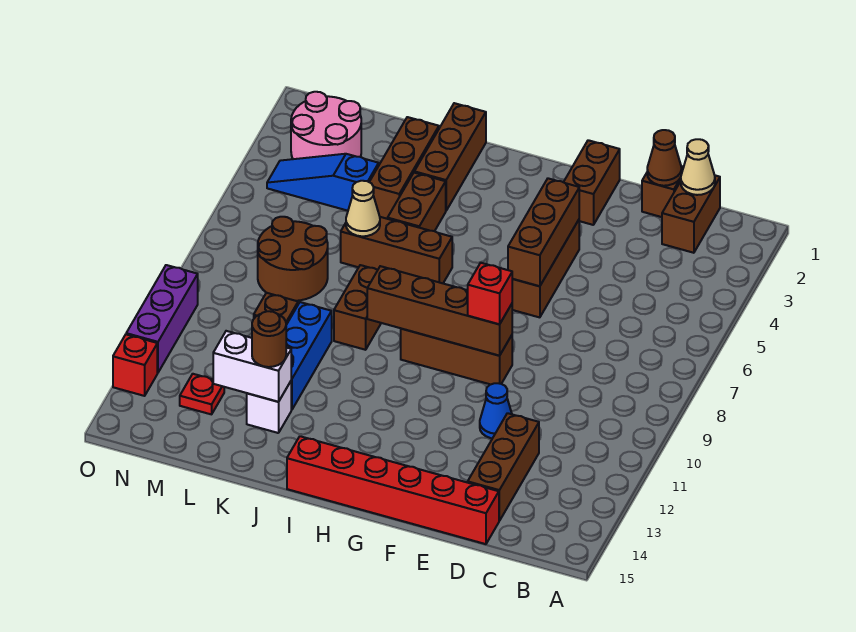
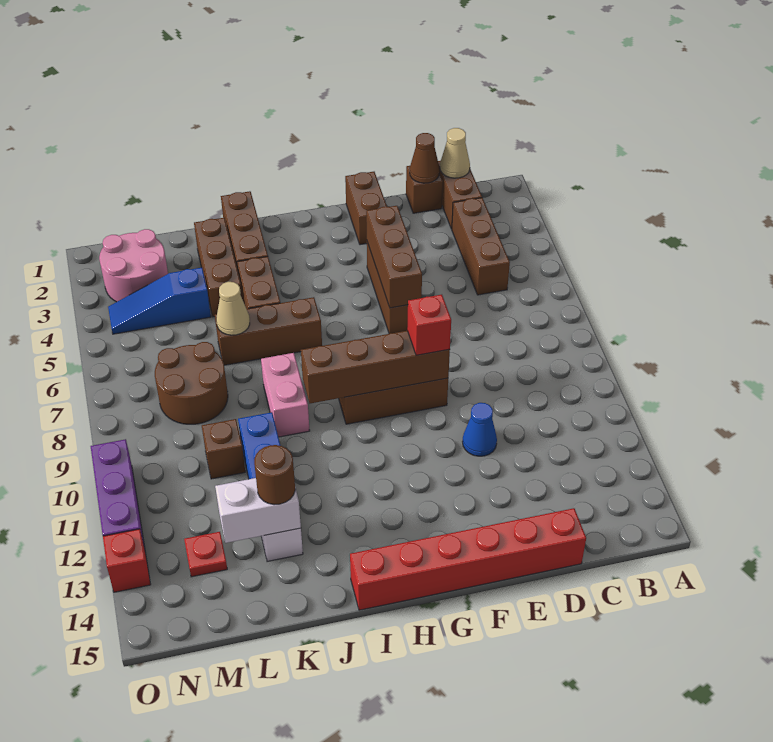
brown brick D12:D14 level 1 -> brown brick C3:C5 level 1
brown brick J8:J9 level 1 -> pink brick J8:J9 level 1

